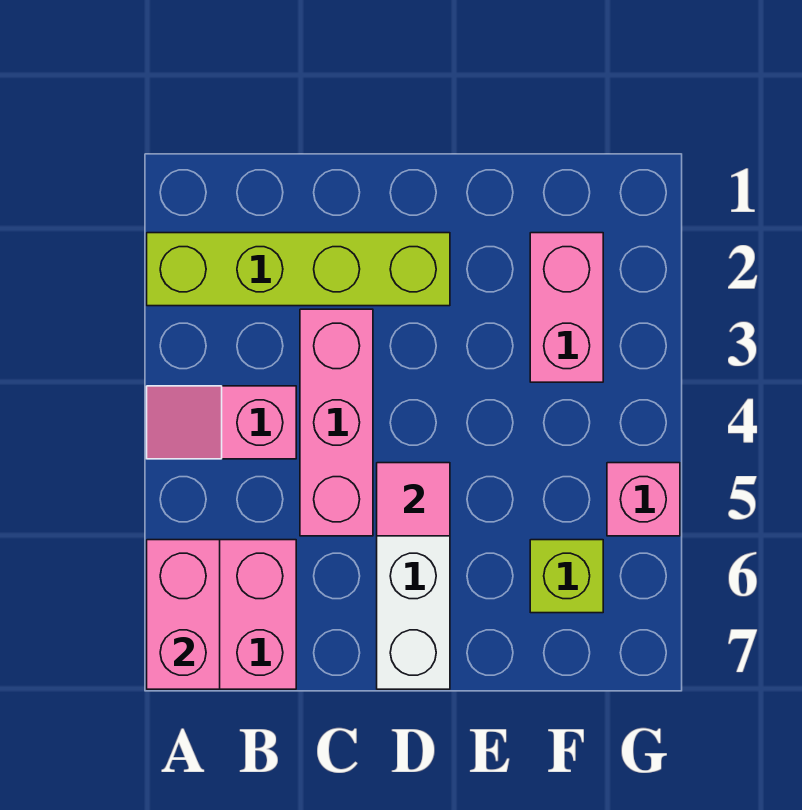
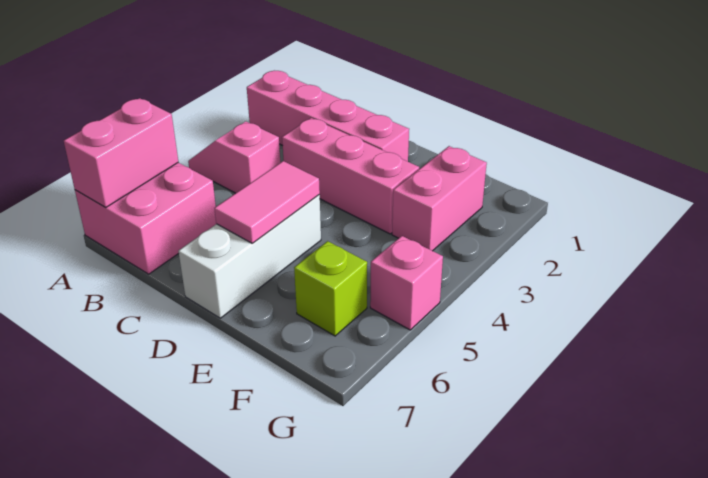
lime brick A2:D2 level 1 -> pink brick A2:D2 level 1
pink brick C3:C5 level 1 -> pink brick C3:E3 level 1
pink tile D5 level 2 -> pink tile D5:D6 level 2

